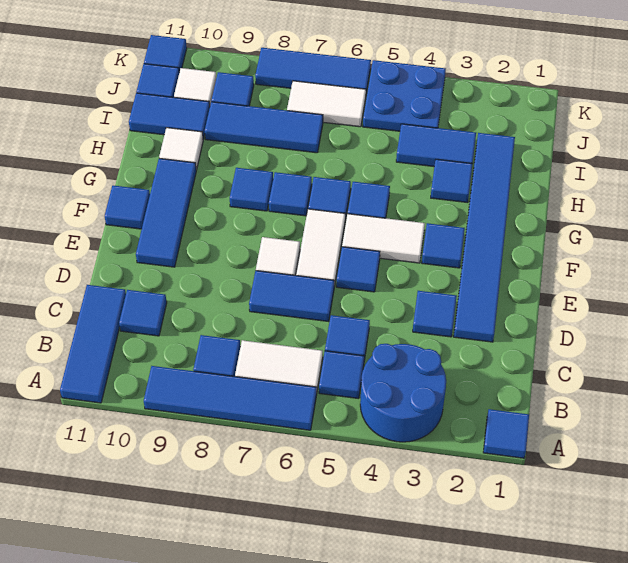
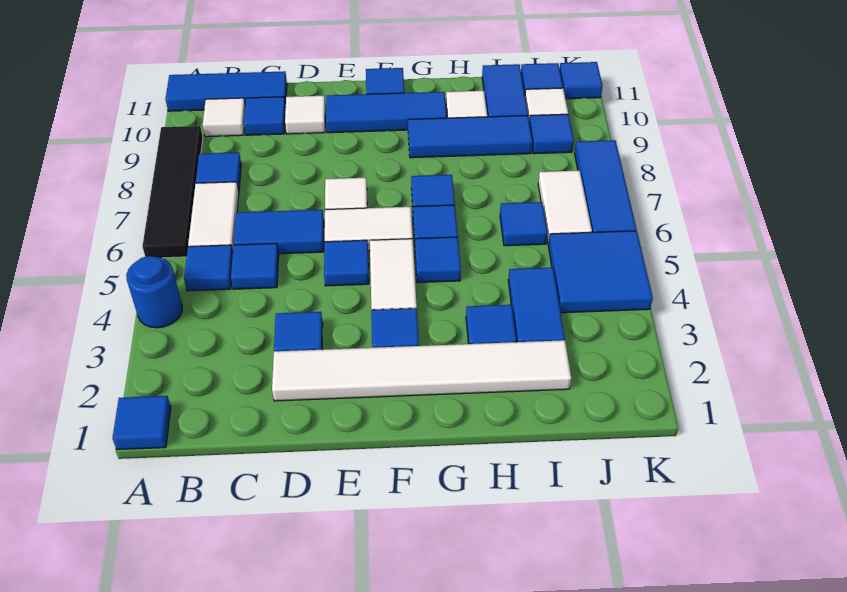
blue round brick A3:B4 level 1 -> blue round brick A4 level 1
blue tile A6:A9 level 1 -> black tile A6:A9 level 1
none -> white tile B10 level 1
blue tile D2:I2 level 1 -> white tile D2:I2 level 1
blue tile D6:D7 level 1 -> blue tile C6:D6 level 1
none -> white tile D10 level 1
blue tile G8 level 1 -> blue tile I6 level 1
blue tile I7:I9 level 1 -> blue tile G9:I9 level 1
blue plate J4:K5 level 1 -> blue tile J4:K5 level 1

